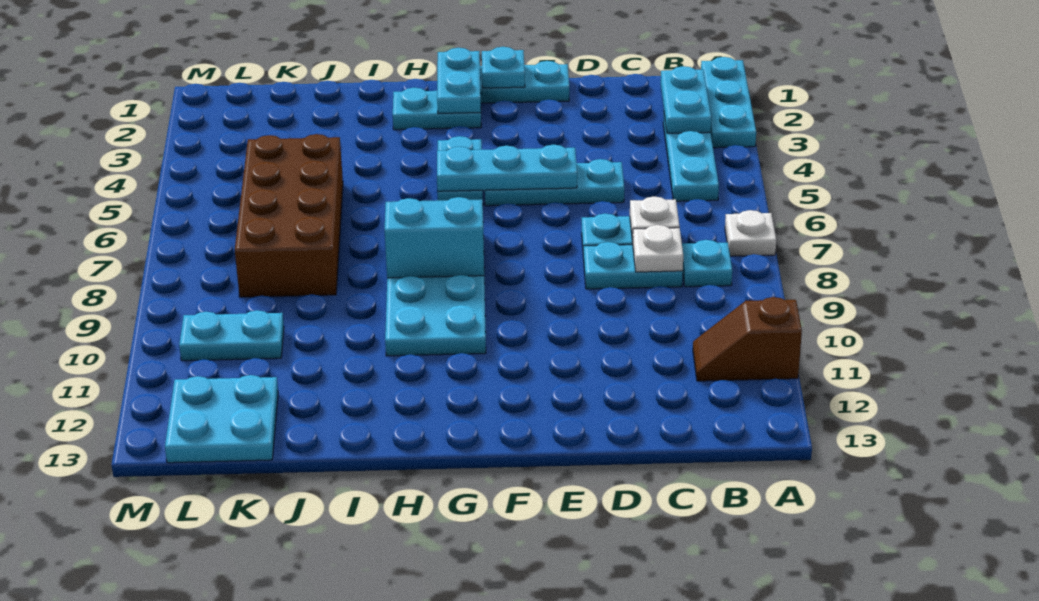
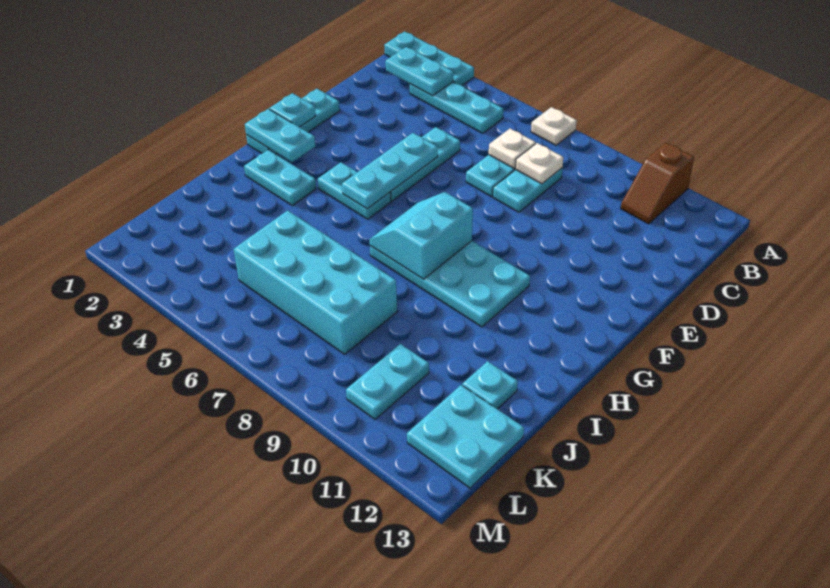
cyan plate B8 level 1 -> cyan plate J12 level 1
cyan plate G2:H2 level 1 -> cyan plate H2:H3 level 1
brown brick J5:K8 level 1 -> cyan brick J5:K8 level 1

